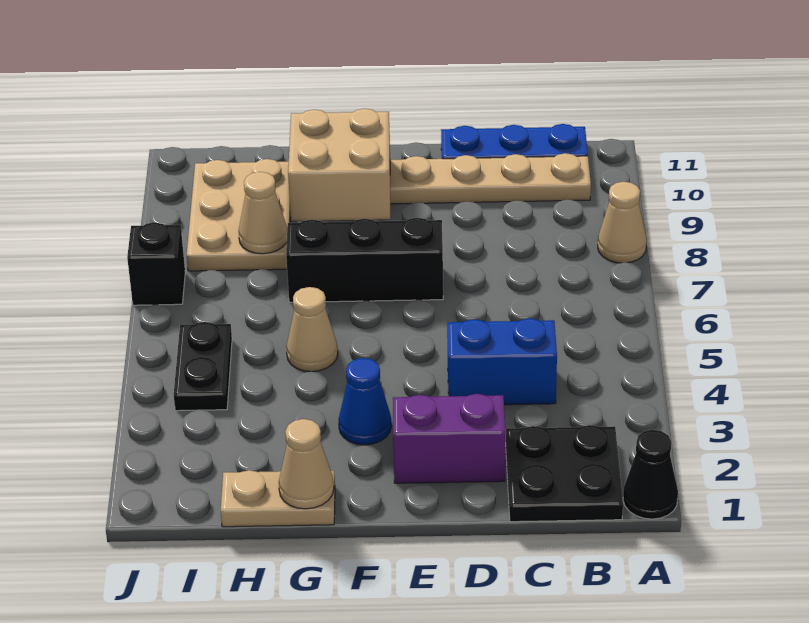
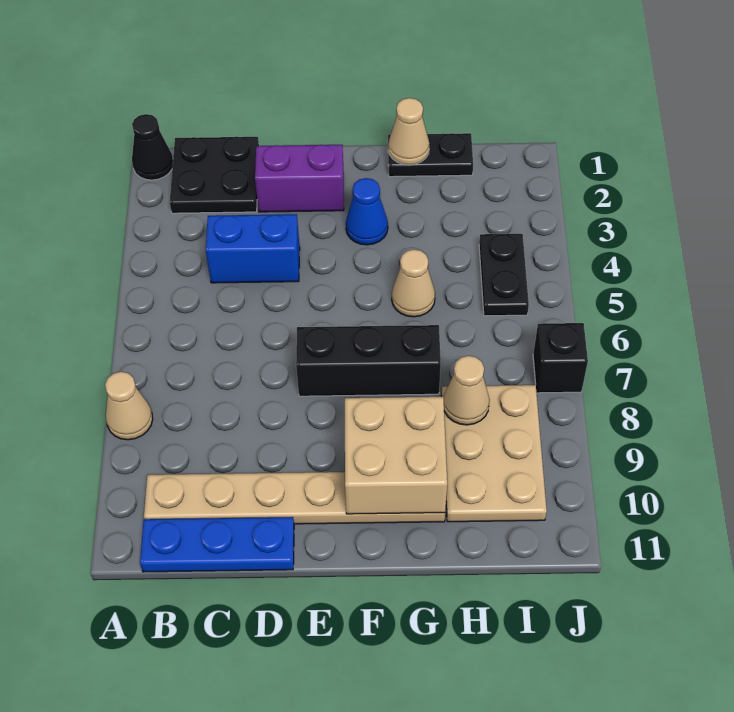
tan plate G1:H1 level 1 -> black plate G1:H1 level 1

